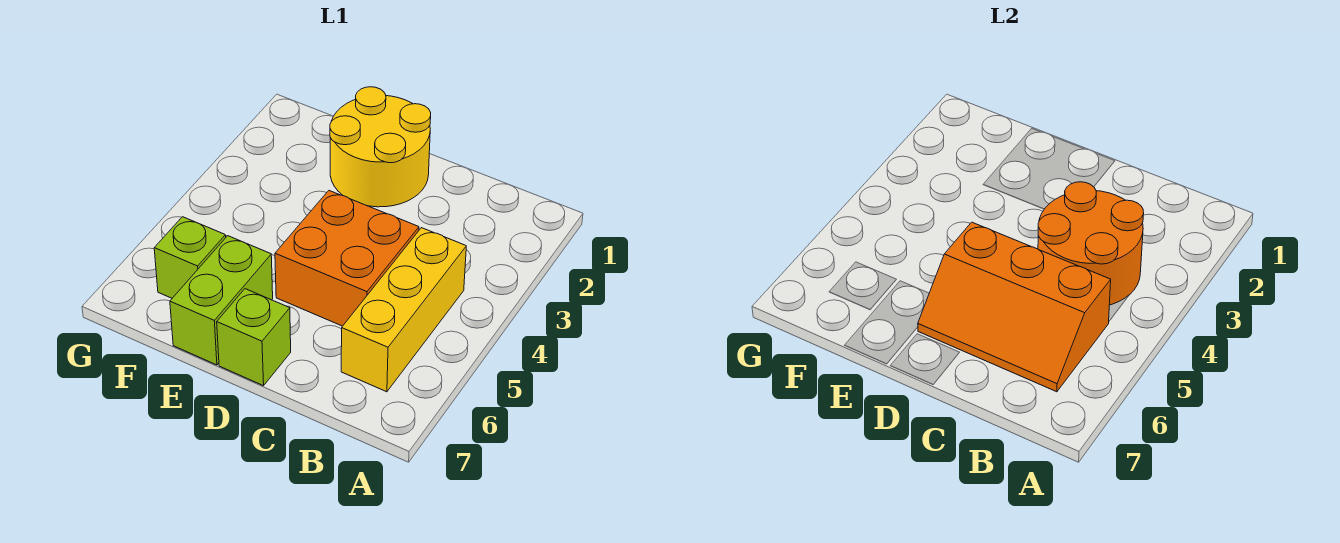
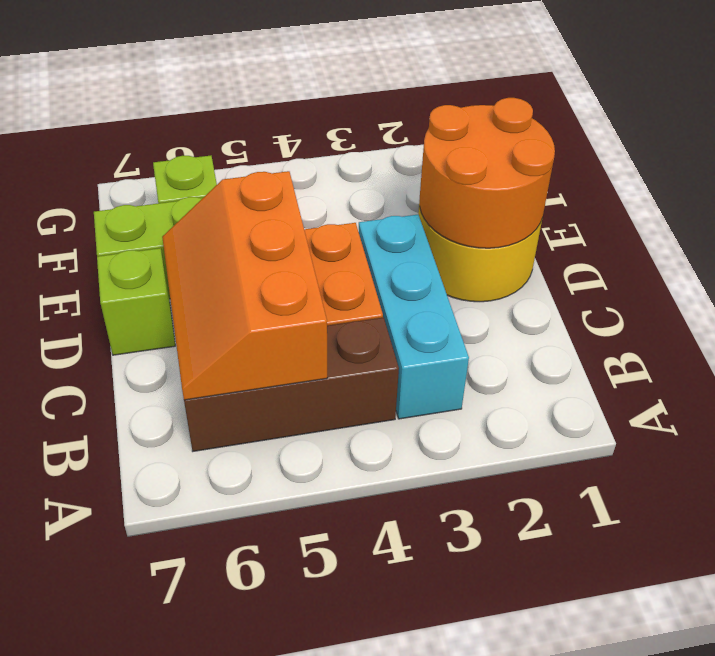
none -> cyan brick B3:D3 level 1
orange round brick B3:C4 level 2 -> orange round brick D1:E2 level 2
yellow brick B4:B6 level 1 -> brown brick B4:B6 level 1

